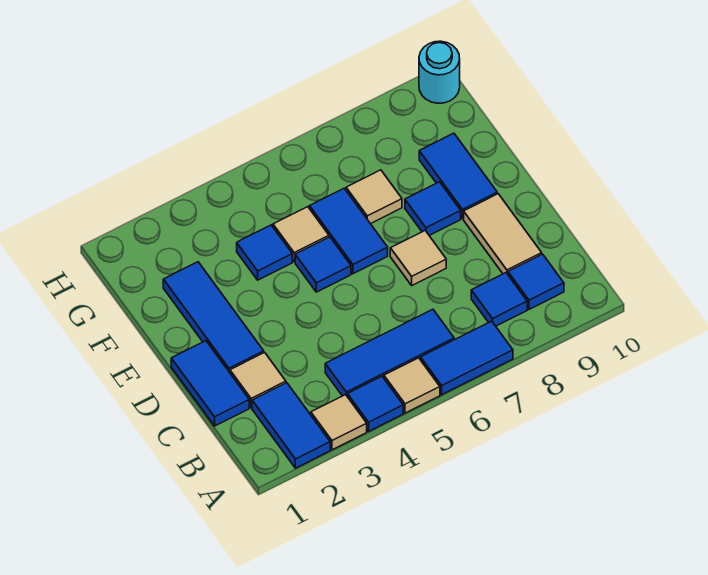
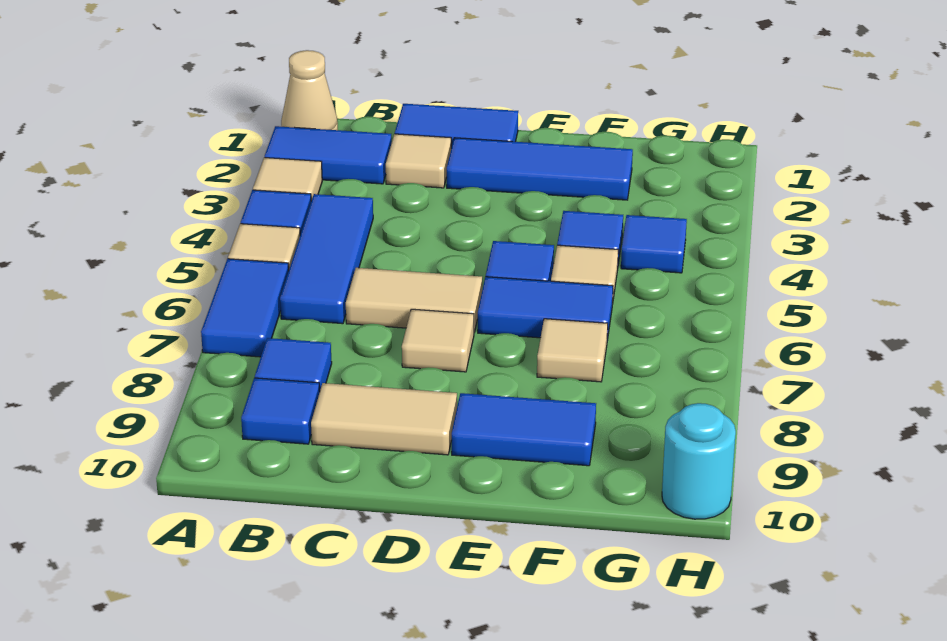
none -> tan cone A1 level 1
none -> tan tile C6:D6 level 1
blue tile E8 level 1 -> blue tile G4 level 1

